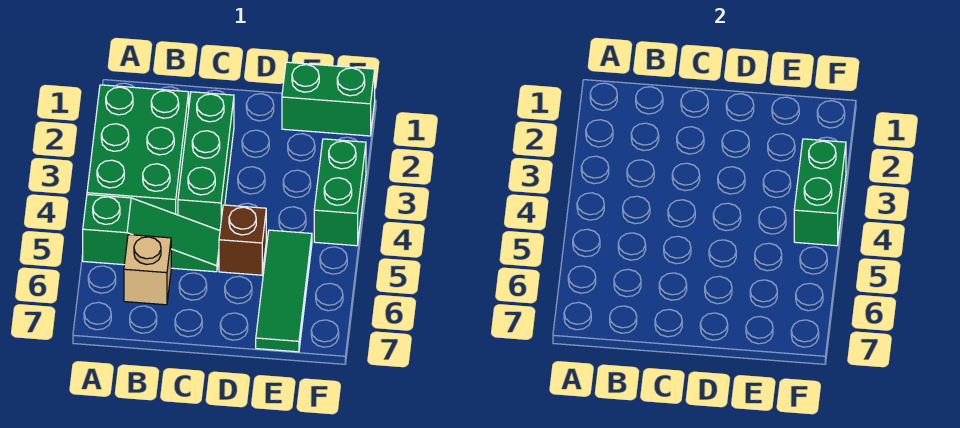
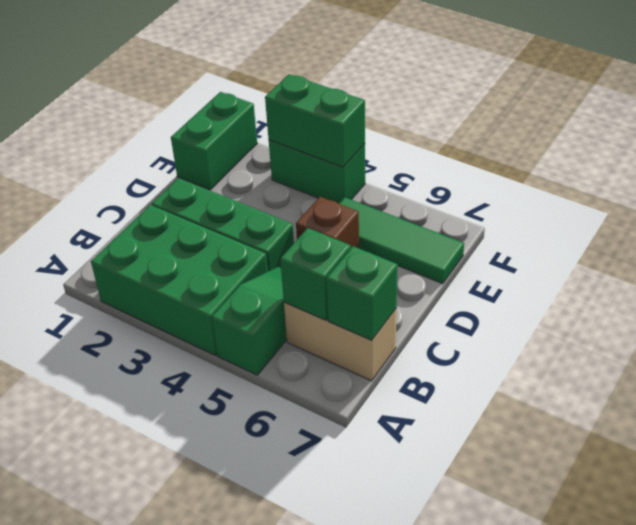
tan brick B6 level 1 -> tan brick B6:B7 level 1
none -> green brick B6 level 2
none -> green brick B7 level 2

